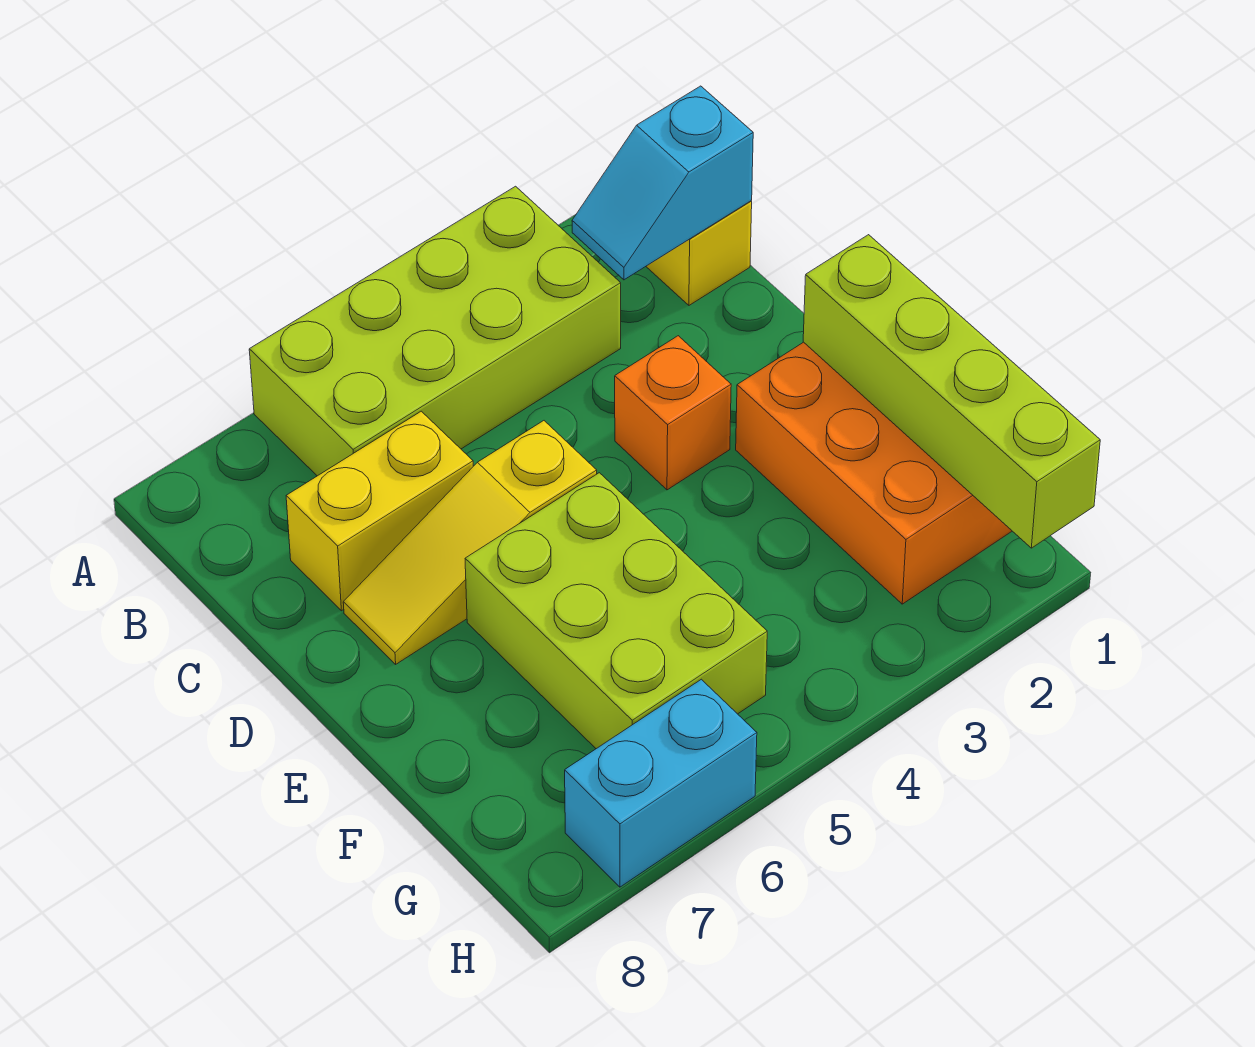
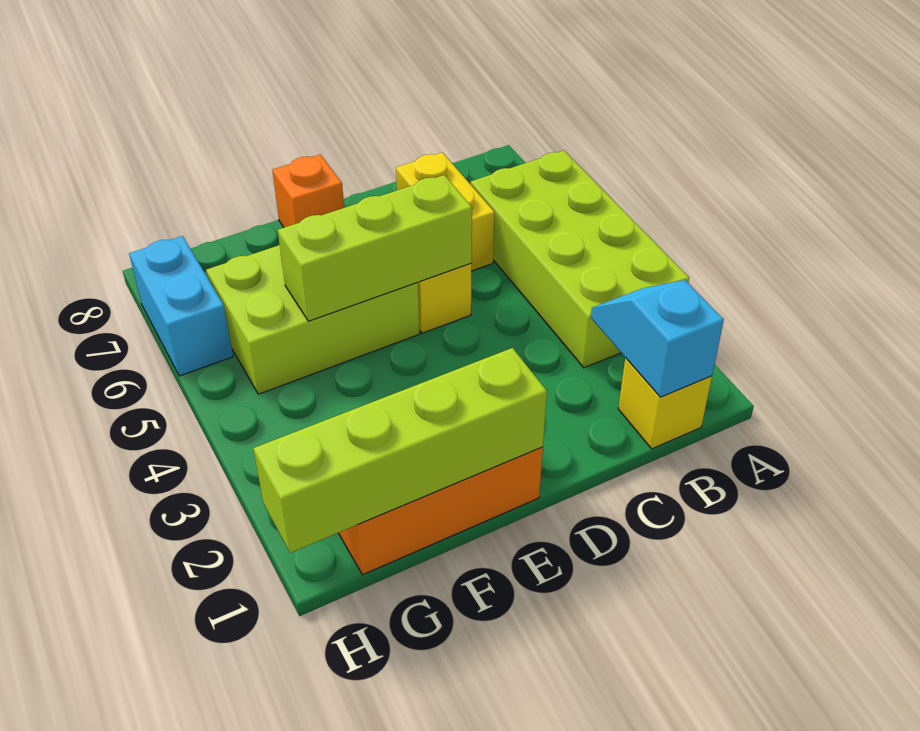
orange brick D3 level 1 -> orange brick E8 level 1
none -> lime brick D5:F5 level 2

